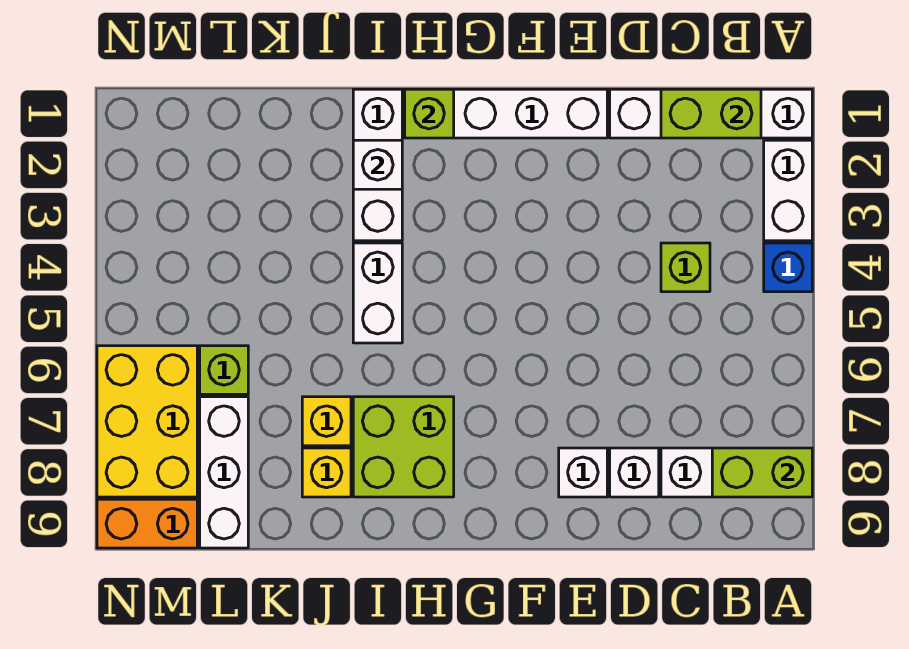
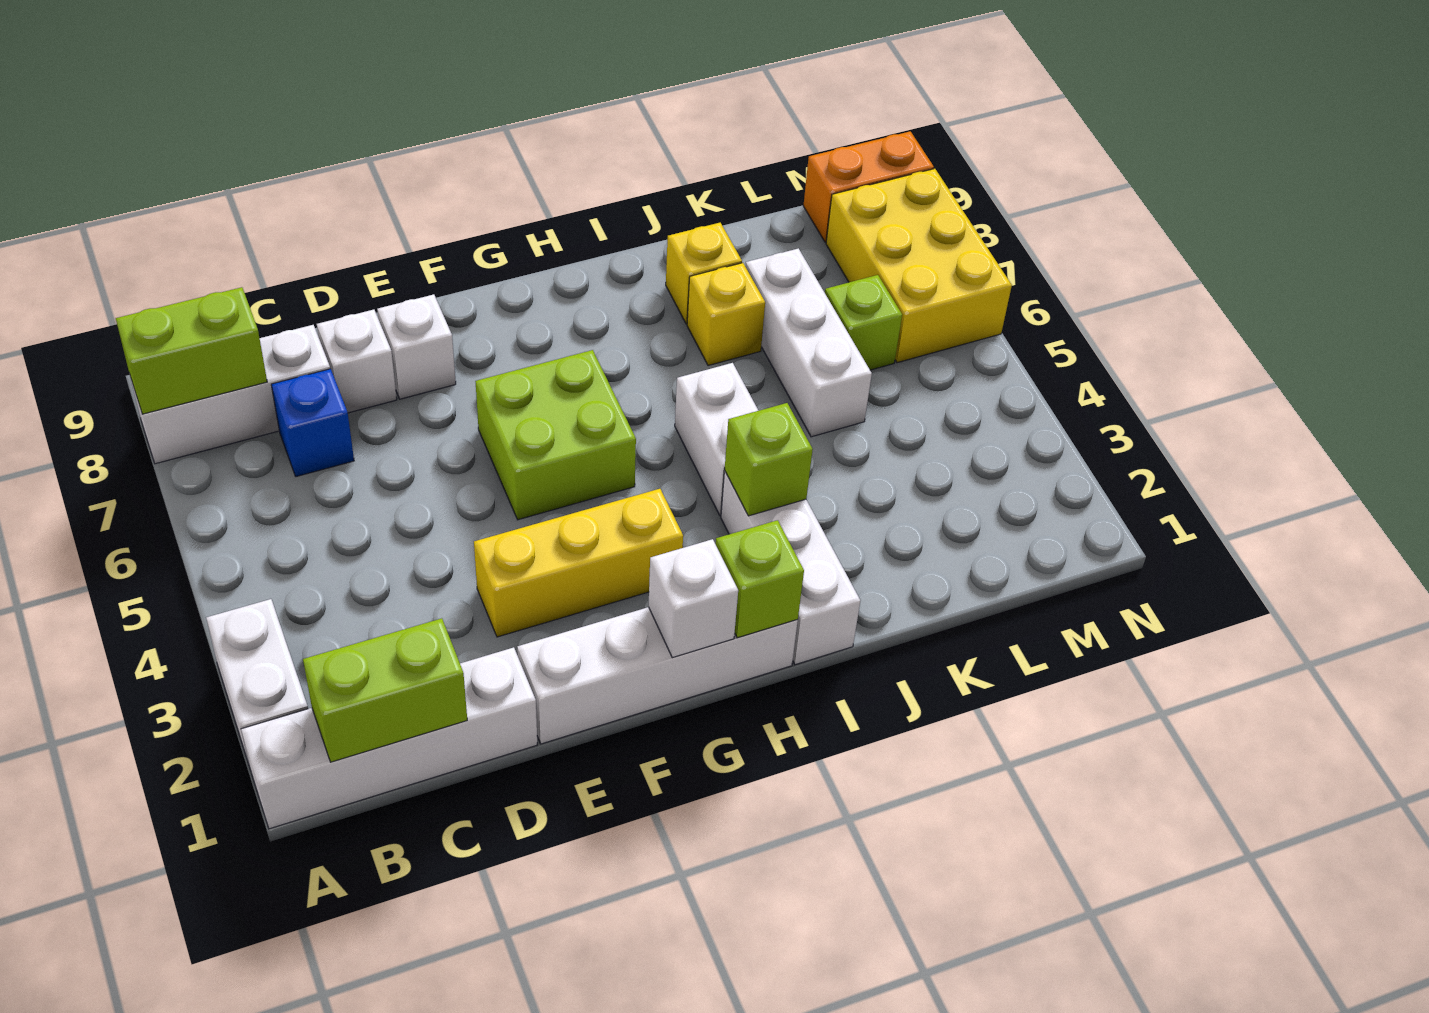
blue brick A4 level 1 -> blue brick C7 level 1
lime brick C4 level 1 -> lime brick I3 level 2
none -> yellow brick E3:G3 level 1
lime brick H7:I8 level 1 -> lime brick F5:G6 level 1
white brick I2 level 2 -> white brick G1 level 2
white brick L7:L9 level 1 -> white brick K5:K7 level 1

